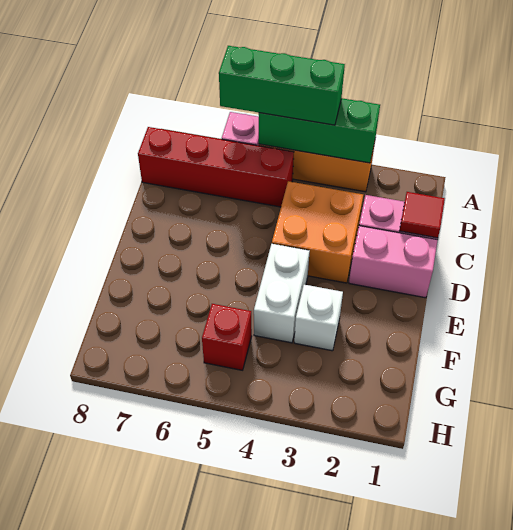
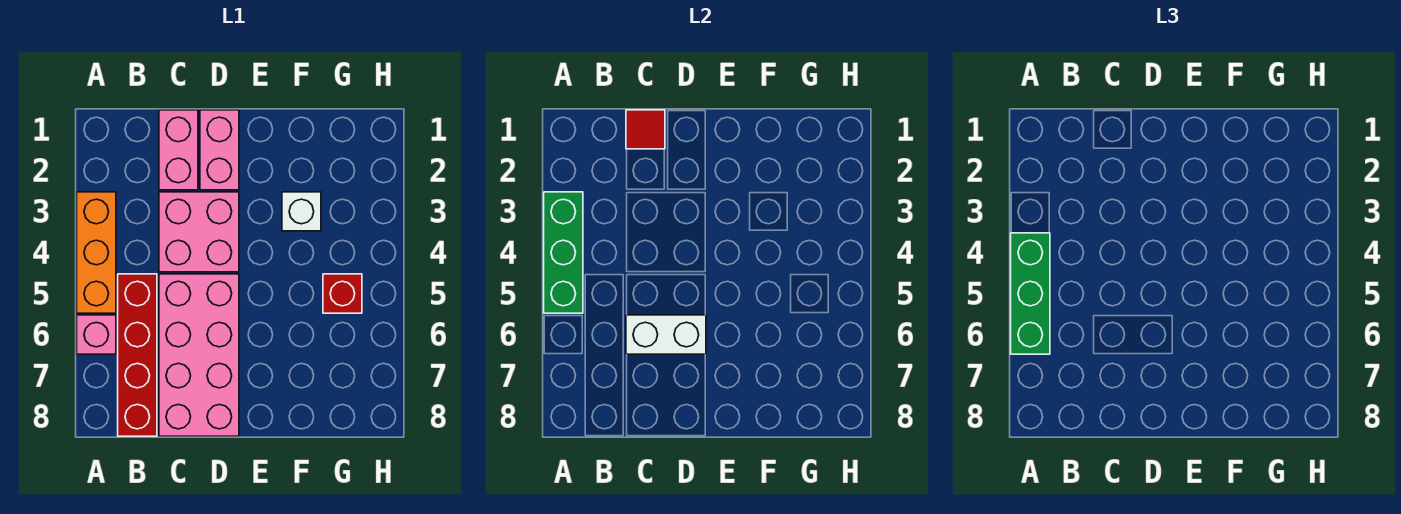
orange brick C3:D4 level 1 -> pink brick C3:D4 level 1
none -> pink brick C5:D8 level 1
white brick E4:F4 level 1 -> white brick C6:D6 level 2

